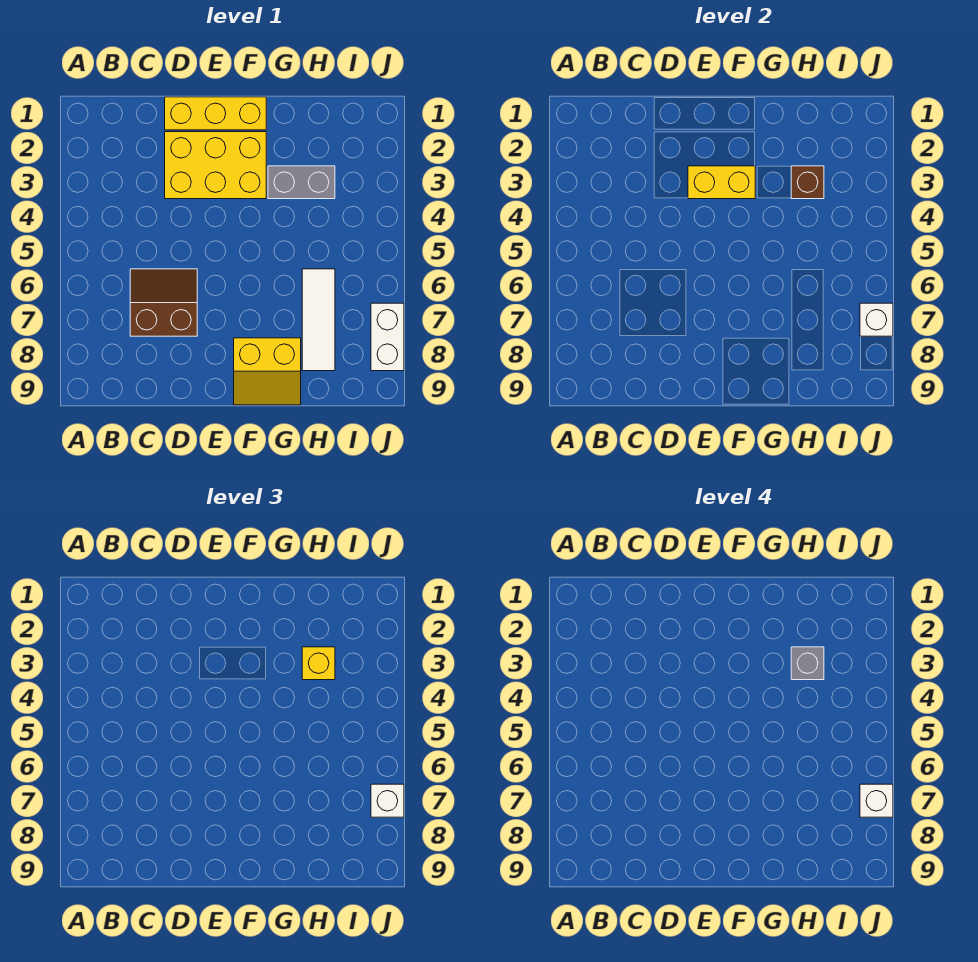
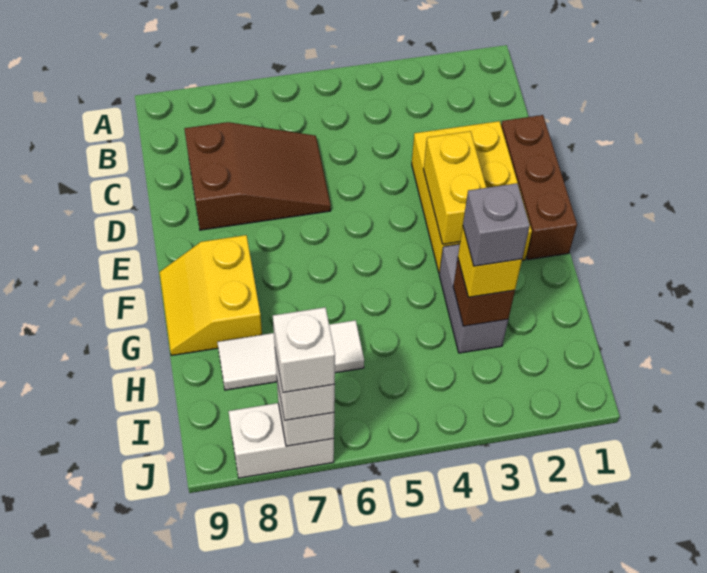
brown slope C6:D7 level 1 top 7 -> brown slope C6:D8 level 1 top 8
yellow brick D1:F1 level 1 -> brown brick D1:F1 level 1

